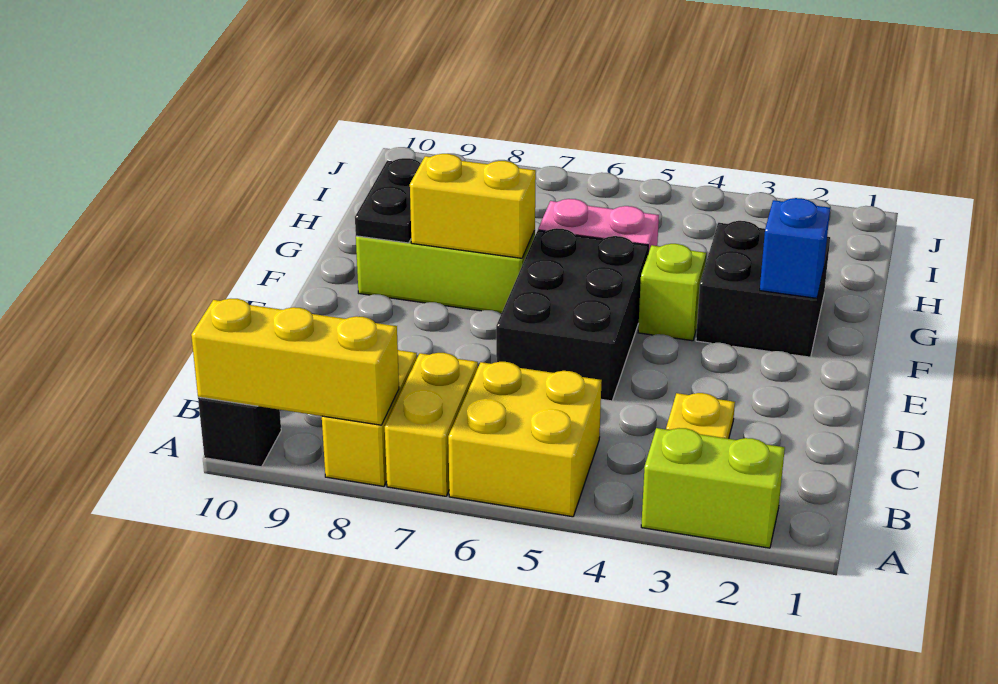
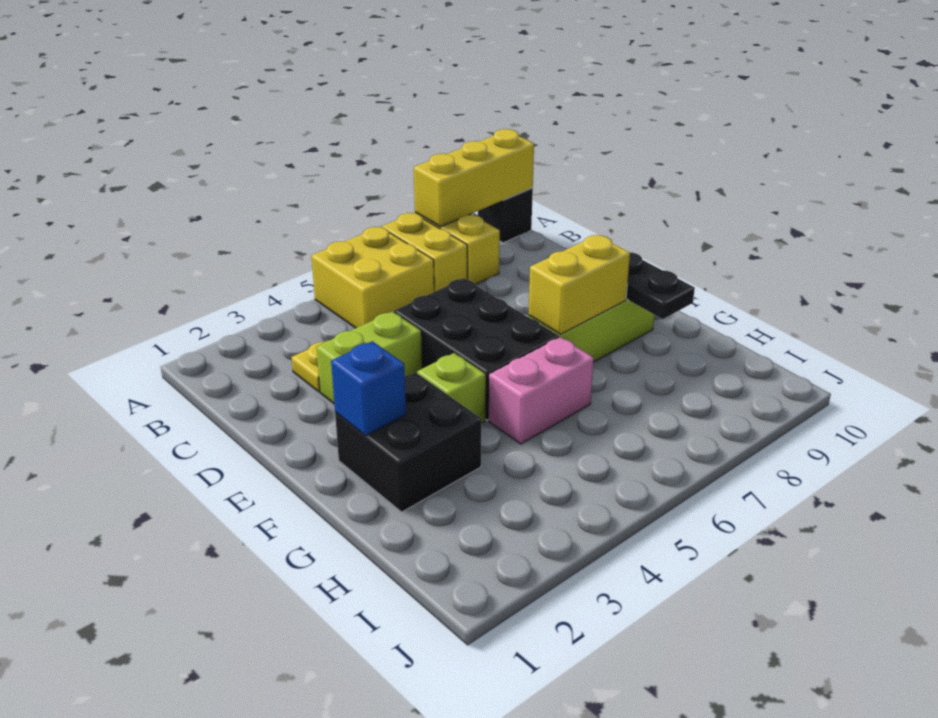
lime brick A2:A3 level 1 -> lime brick D3:D4 level 1

